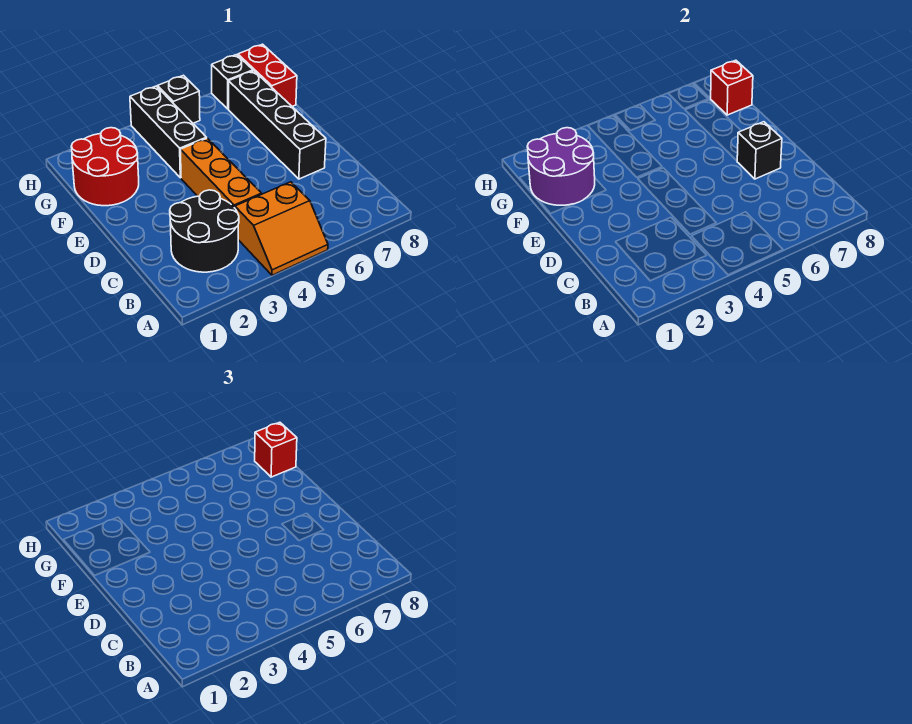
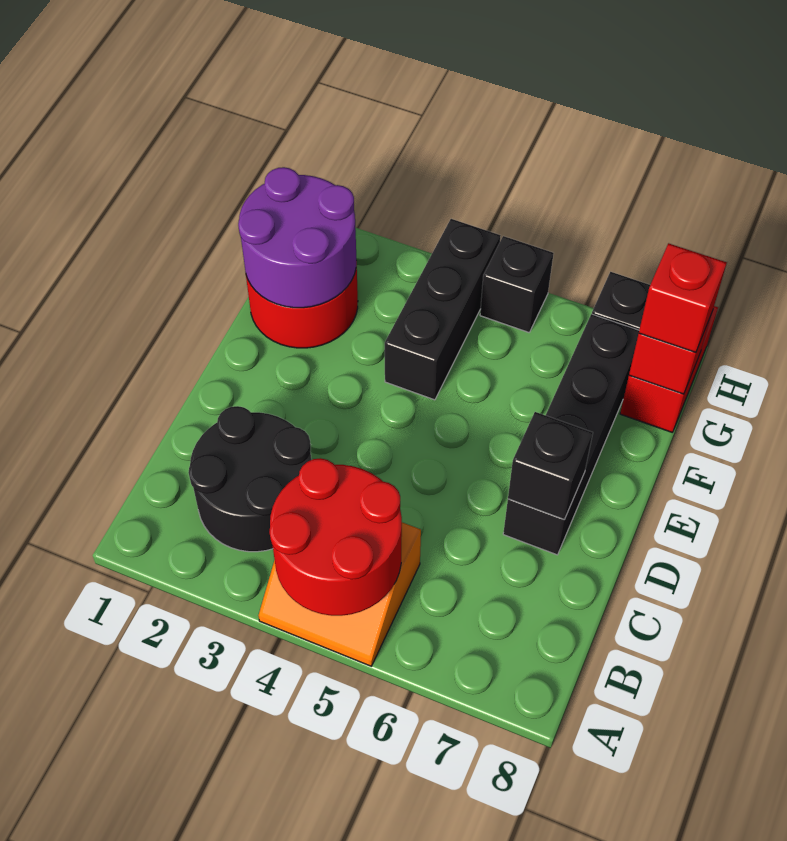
none -> red round brick A4:B5 level 2
orange brick C4:E4 level 1 -> none

